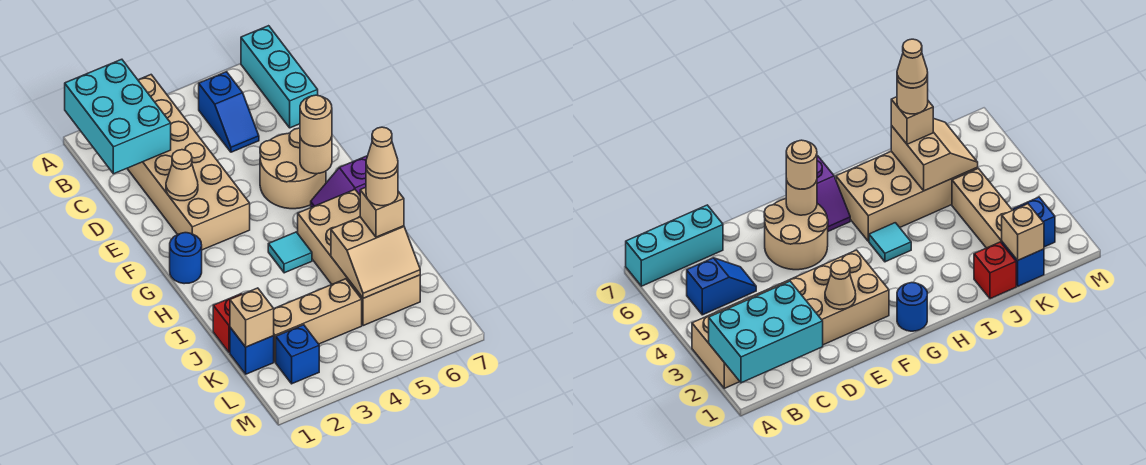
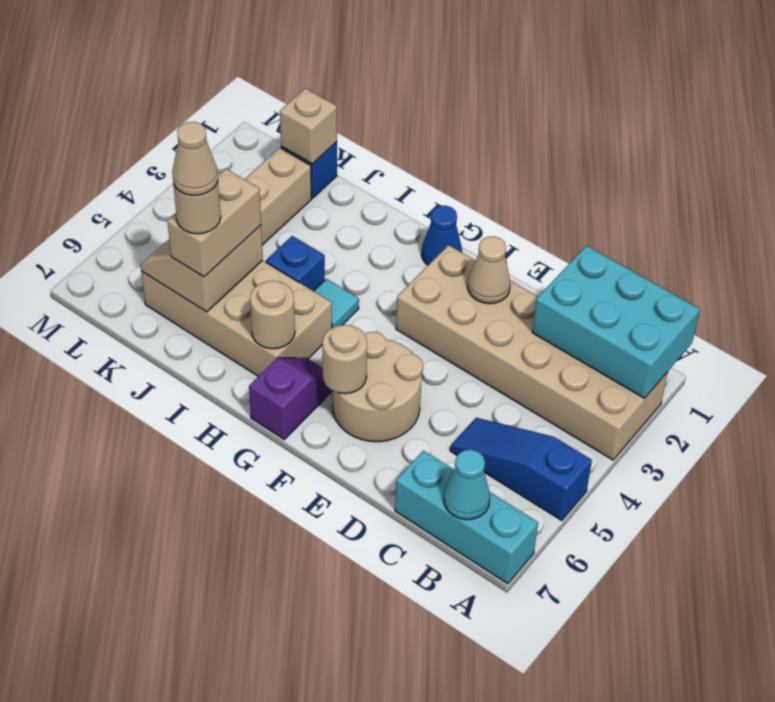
blue slope B5:C5 level 1 top B -> blue slope A5:C5 level 1 top A
none -> cyan cone B7 level 2
tan round brick F6 level 3 -> tan round brick H6 level 2
blue round brick G1 level 1 -> blue cone G1 level 1
red brick J1 level 1 -> none
tan brick J6 level 3 -> tan brick J5:J6 level 3
blue brick L2 level 1 -> blue brick I4 level 1

